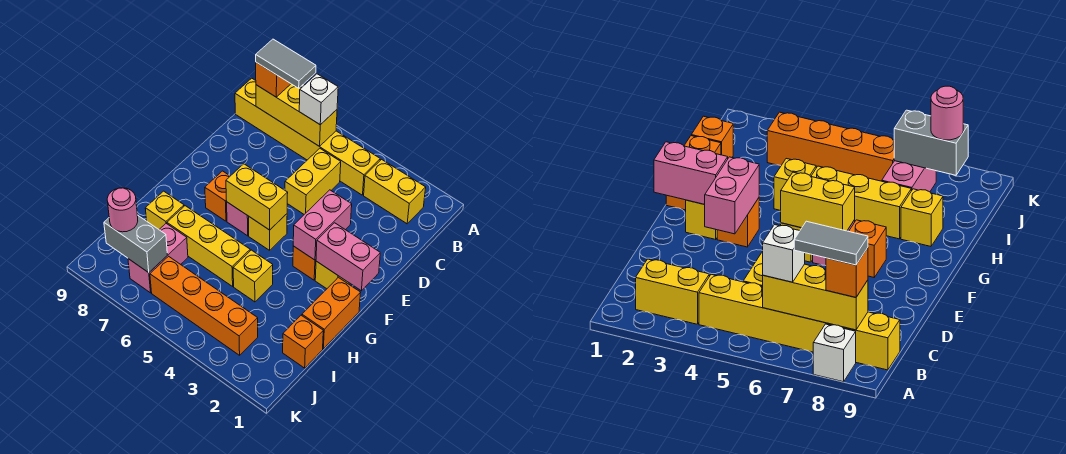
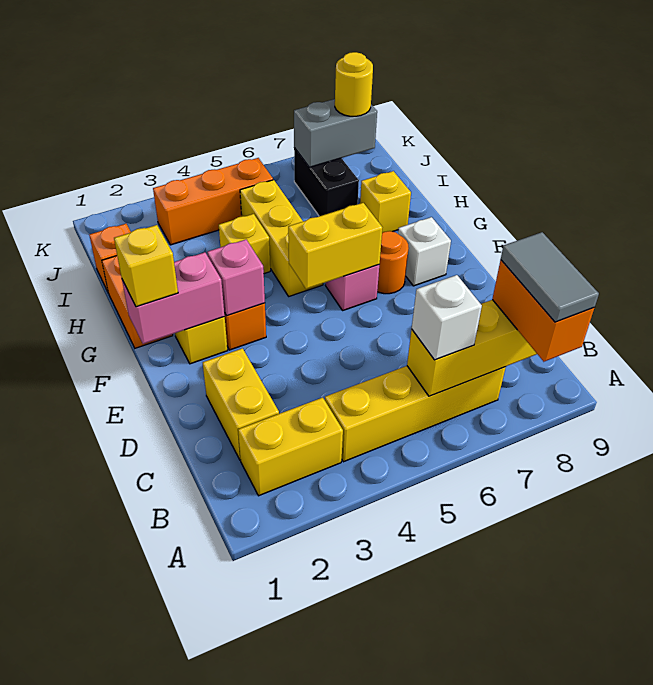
white brick A8 level 1 -> white brick F8 level 1
yellow brick B4:B9 level 1 -> yellow brick B4:B7 level 1
grey tile B7:B8 level 4 -> grey tile A8:B8 level 4
orange brick B8 level 3 -> orange brick A8:B8 level 3
yellow brick C5:D5 level 1 -> yellow brick C2:D2 level 1
pink brick E3:F3 level 2 -> pink brick F3 level 2
yellow brick F5 level 1 -> yellow brick F1 level 3
orange brick F7 level 1 -> orange round brick F7 level 1
yellow brick H5:H7 level 1 -> yellow brick G5:I5 level 1
pink brick I7:J7 level 1 -> black brick I7:J7 level 1
orange brick J3:J6 level 1 -> orange brick J3:J5 level 1
pink round brick J8 level 3 -> yellow round brick J8 level 3

